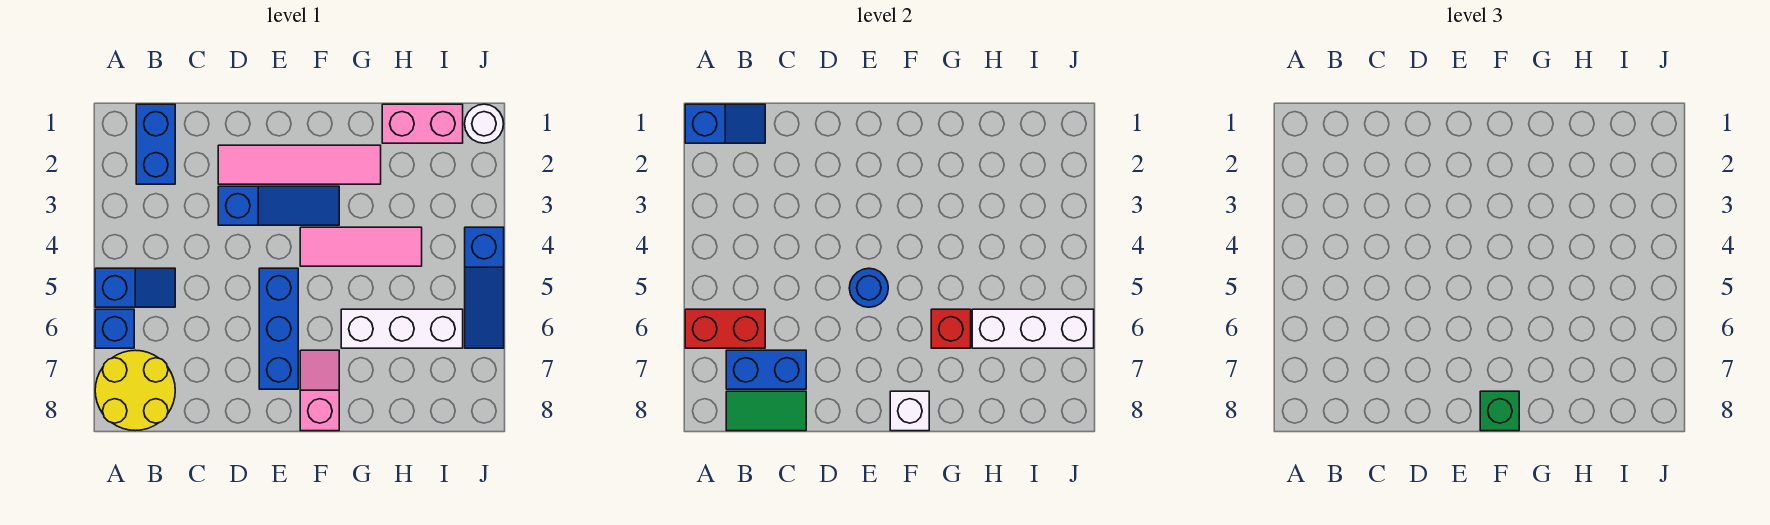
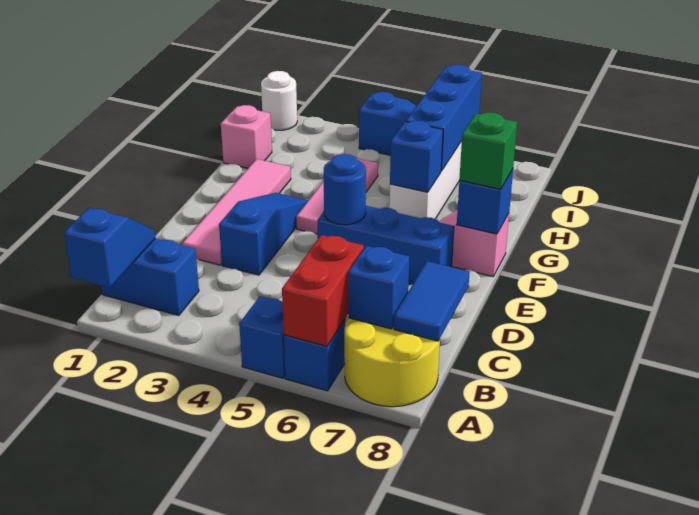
blue brick B7:C7 level 2 -> blue brick B7 level 2
green tile B8:C8 level 2 -> blue tile B8:C8 level 2
white brick F8 level 2 -> blue brick F8 level 2
red brick G6 level 2 -> blue brick G6 level 2
pink brick H1:I1 level 1 -> pink brick H1 level 1
white brick H6:J6 level 2 -> blue brick H6:J6 level 2

